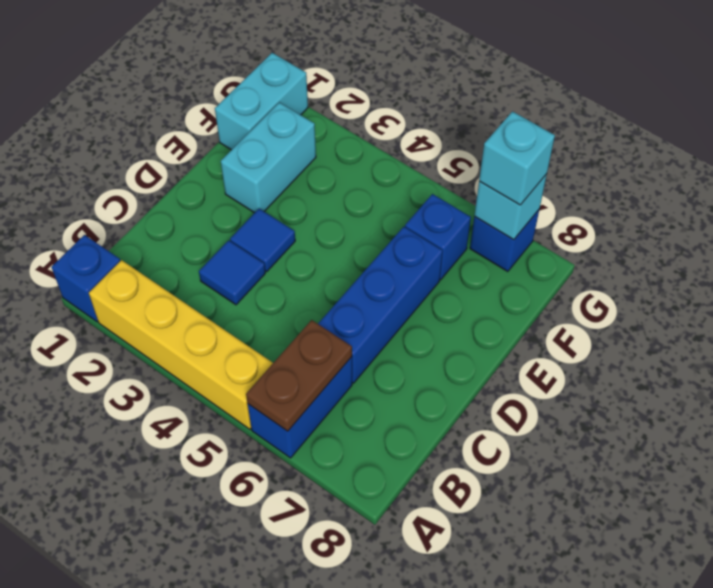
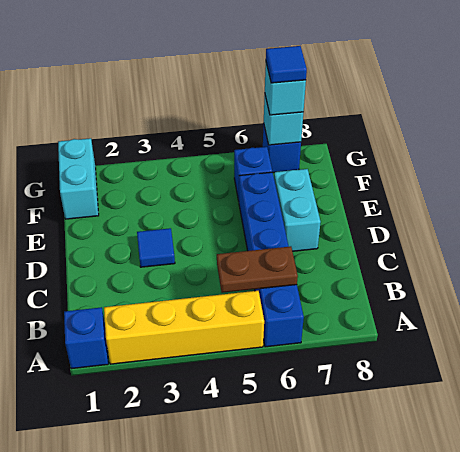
brown plate A6:B6 level 2 -> brown plate B5:B6 level 2
blue tile C3 level 1 -> blue tile G7 level 4
cyan brick E2:F2 level 1 -> cyan brick D7:E7 level 1

